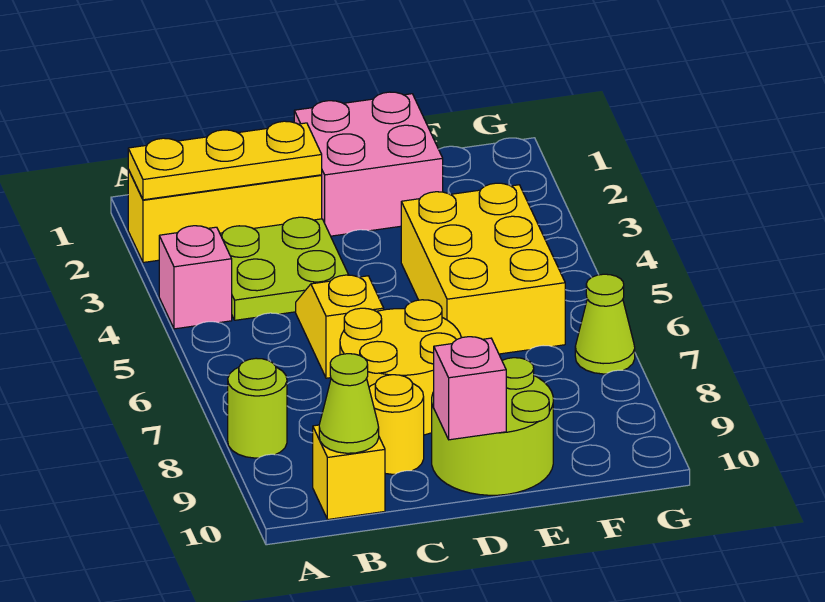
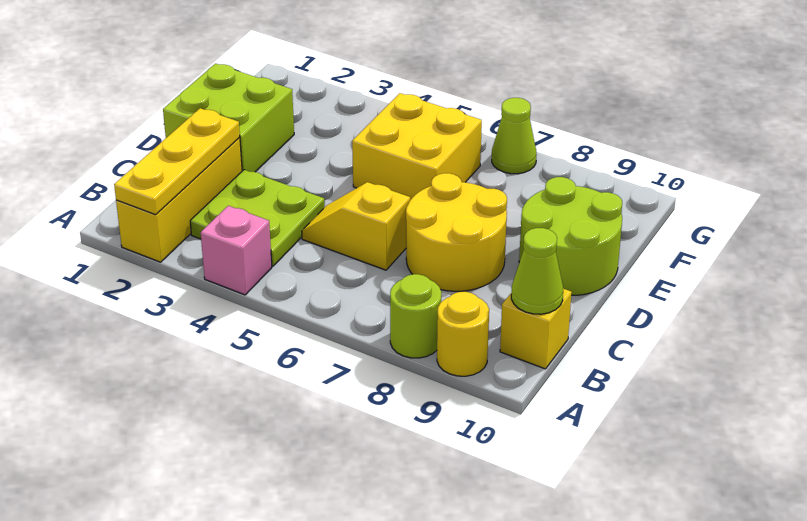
yellow round brick C9 level 1 -> yellow round brick A9 level 1
pink brick D1:E2 level 1 -> lime brick D1:E2 level 1
pink brick D10 level 2 -> none
yellow brick E4:F6 level 1 -> yellow brick E5:F6 level 1

